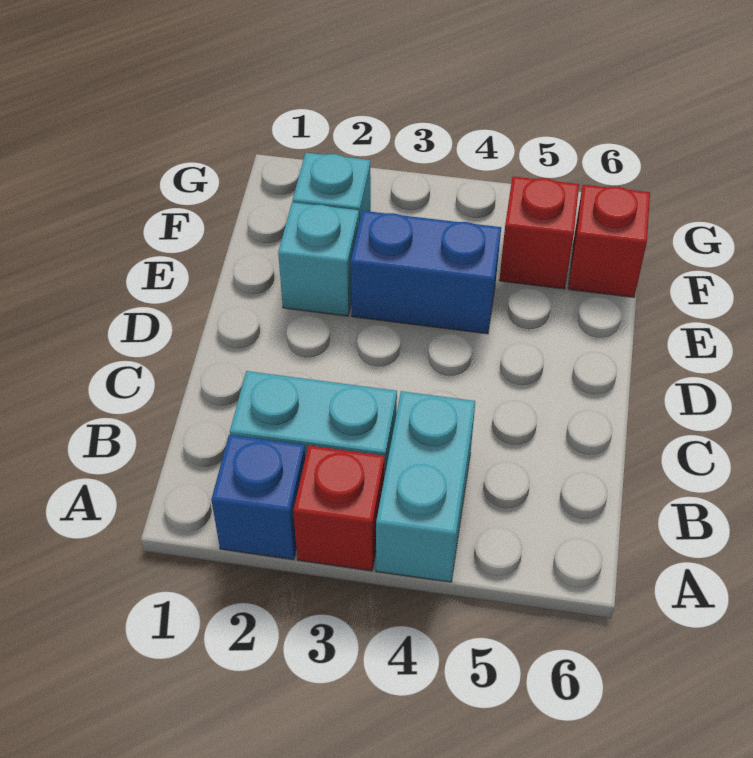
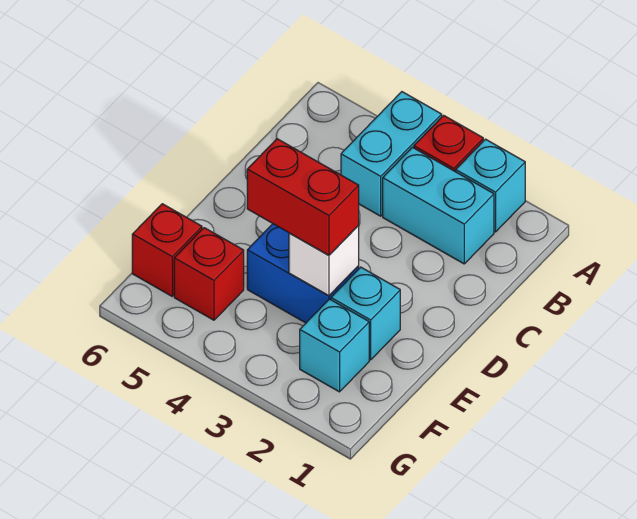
blue brick A2 level 1 -> cyan brick A2 level 1
none -> white brick E3 level 2
none -> red brick E3:E4 level 3

